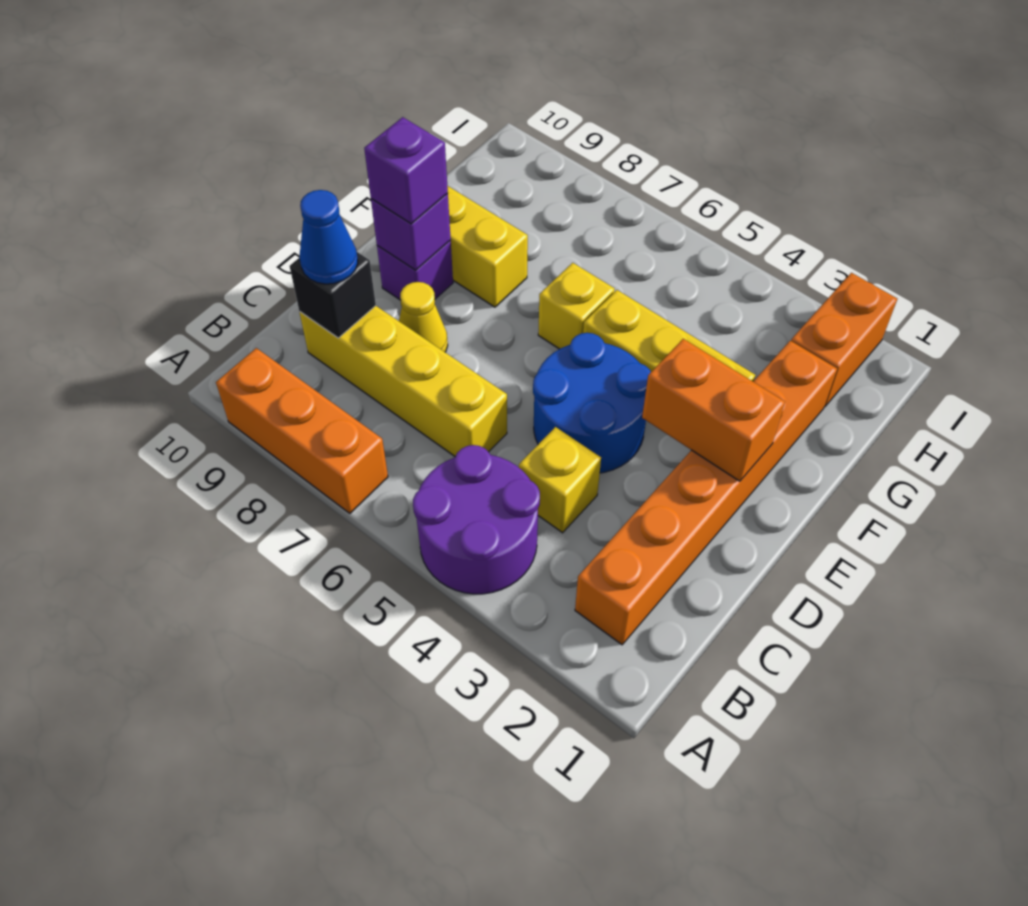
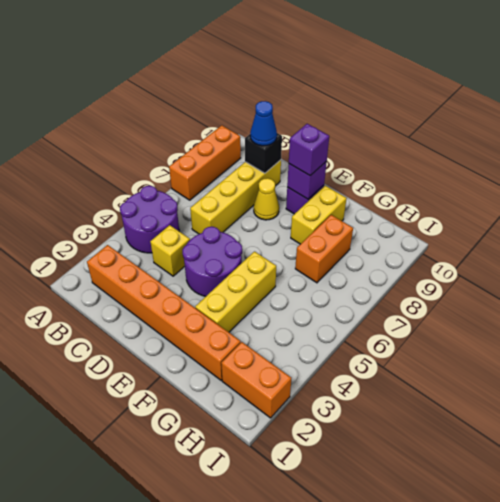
blue round brick D4:E5 level 1 -> purple round brick D4:E5 level 1
orange brick E2:E3 level 2 -> orange brick G7:G8 level 1
yellow brick F6 level 1 -> none

